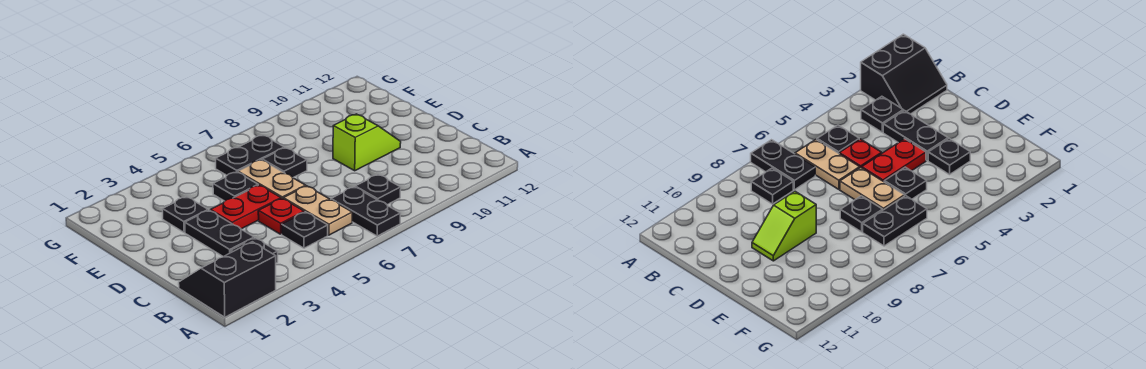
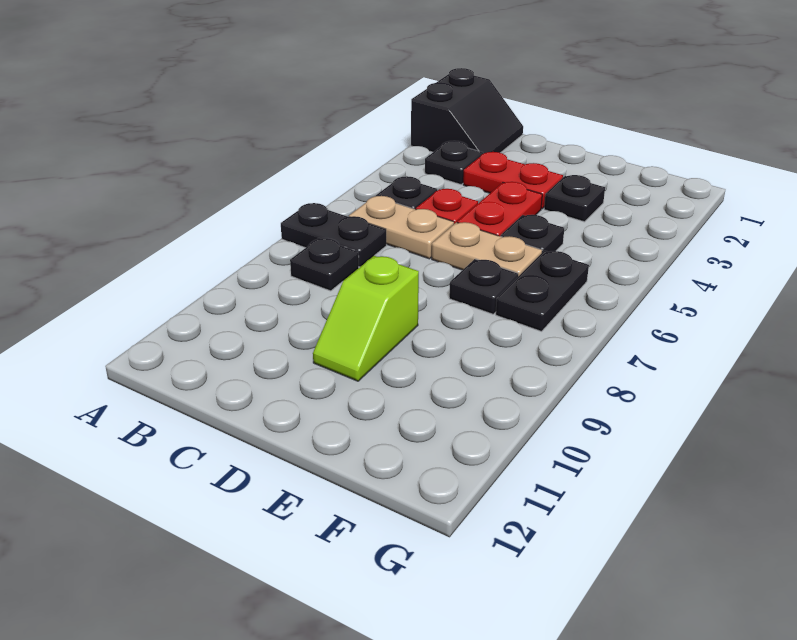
black plate C3:D3 level 1 -> red plate C3:D3 level 1

